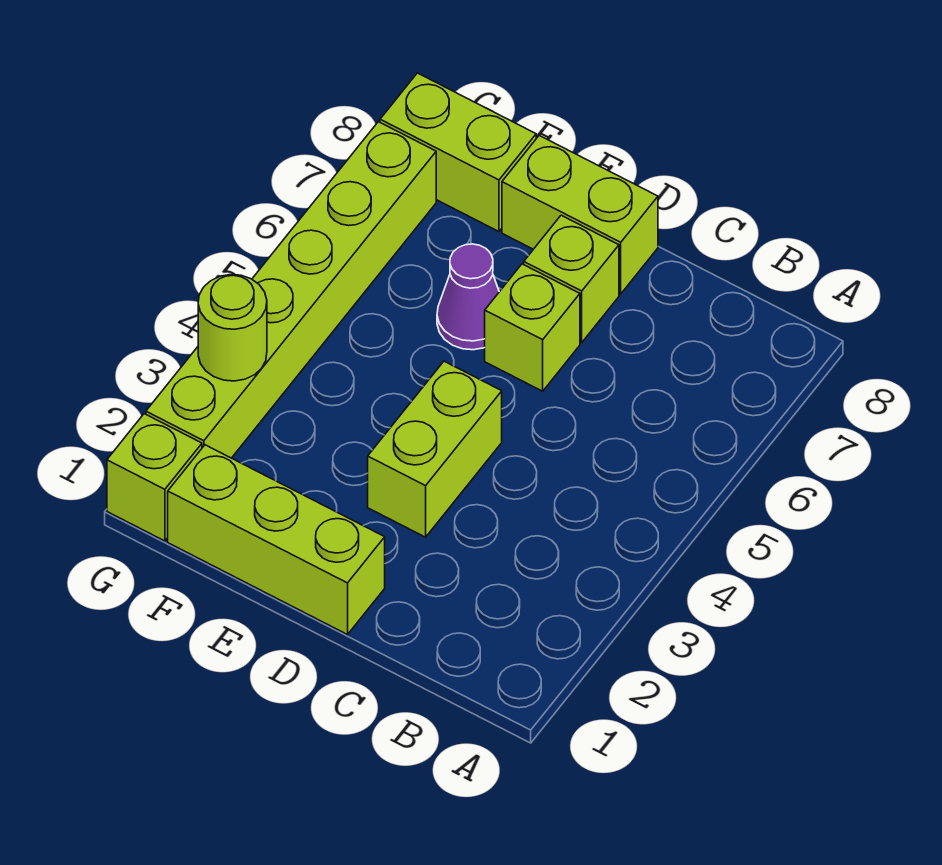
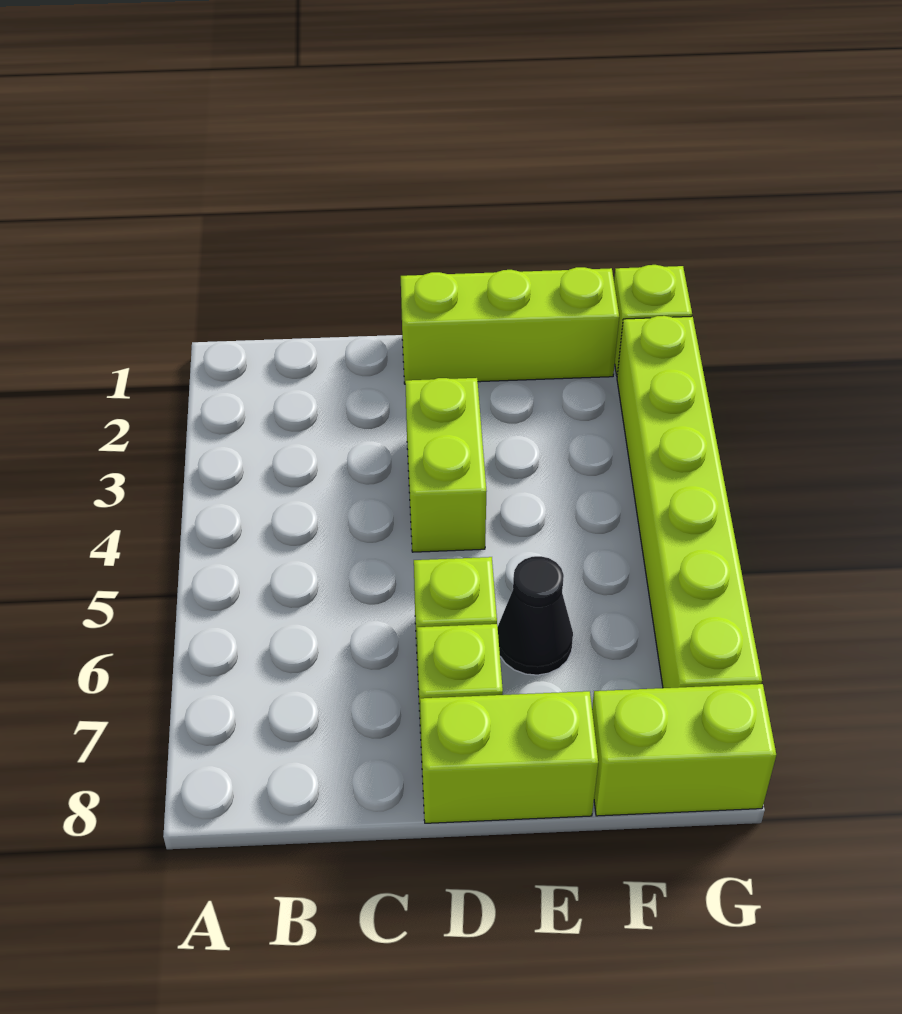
purple cone E6 level 1 -> black cone E6 level 1
lime round brick G3 level 2 -> none

